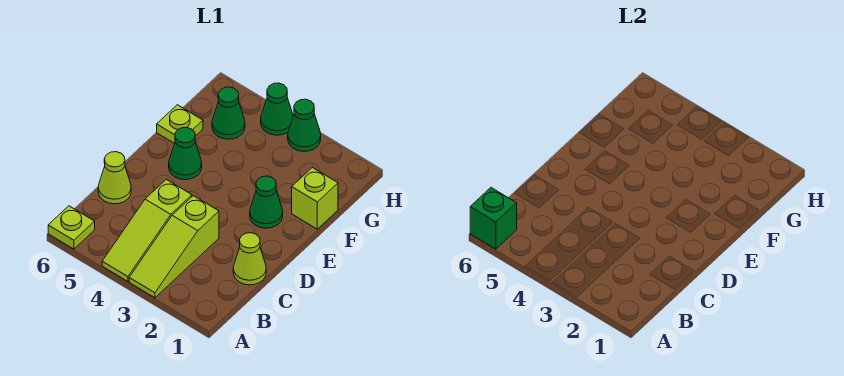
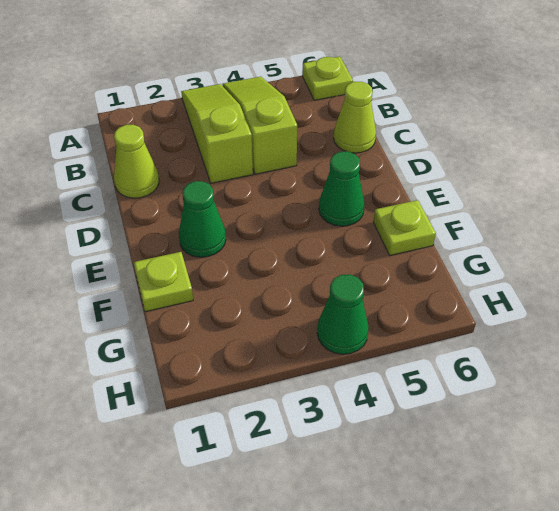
green brick A6 level 2 -> none
lime brick F1 level 1 -> lime plate F1 level 1
green cone G5 level 1 -> none
green cone H3 level 1 -> none

